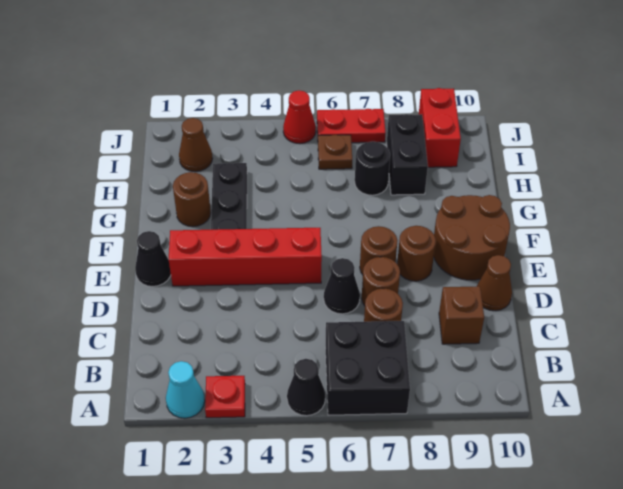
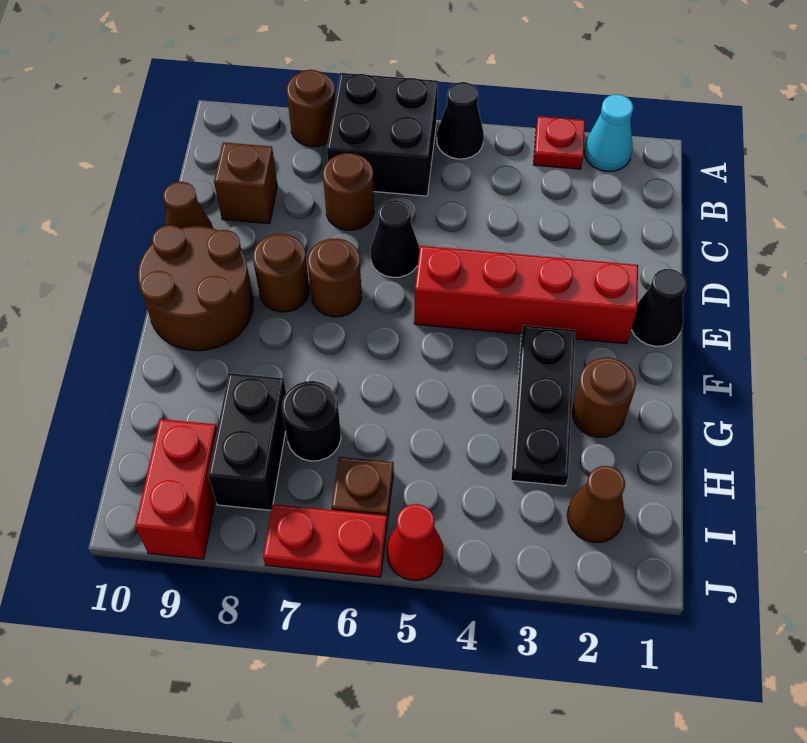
brown round brick D7 level 1 -> brown round brick A8 level 1

